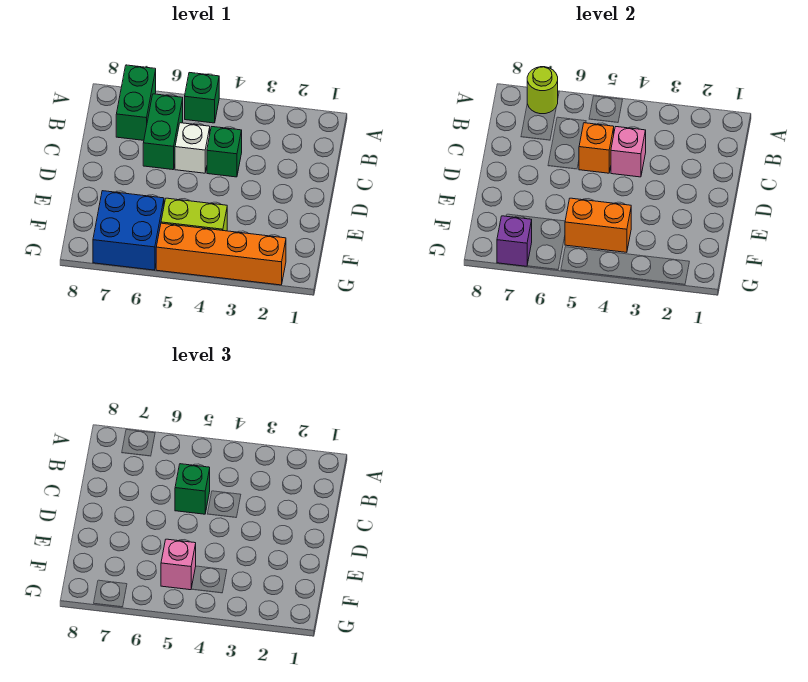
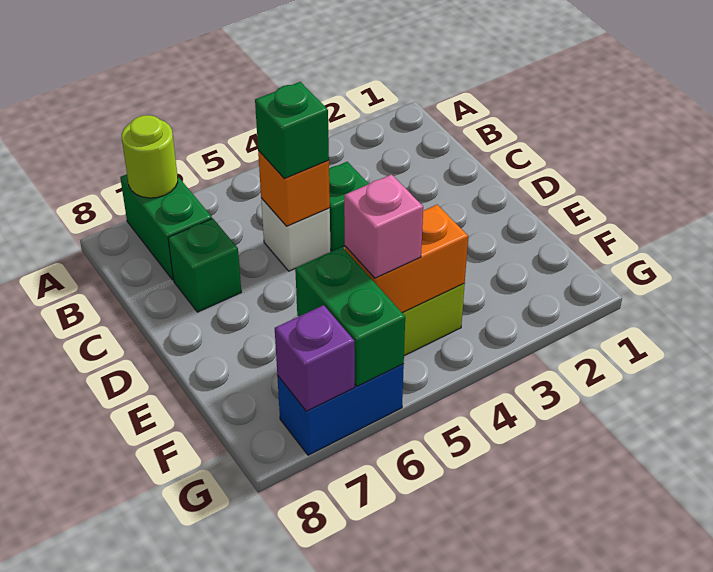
green brick A5 level 1 -> green brick C7 level 1
green brick B6:C6 level 1 -> green brick F6:G6 level 2
pink brick C4 level 2 -> none
blue brick F6:G7 level 1 -> blue brick G6:G7 level 1
orange brick G2:G5 level 1 -> none

